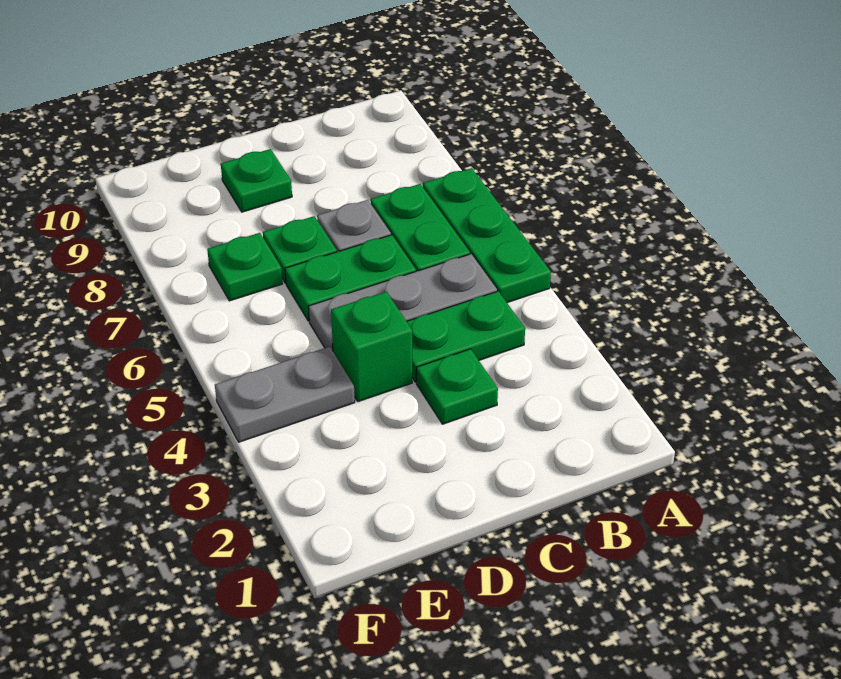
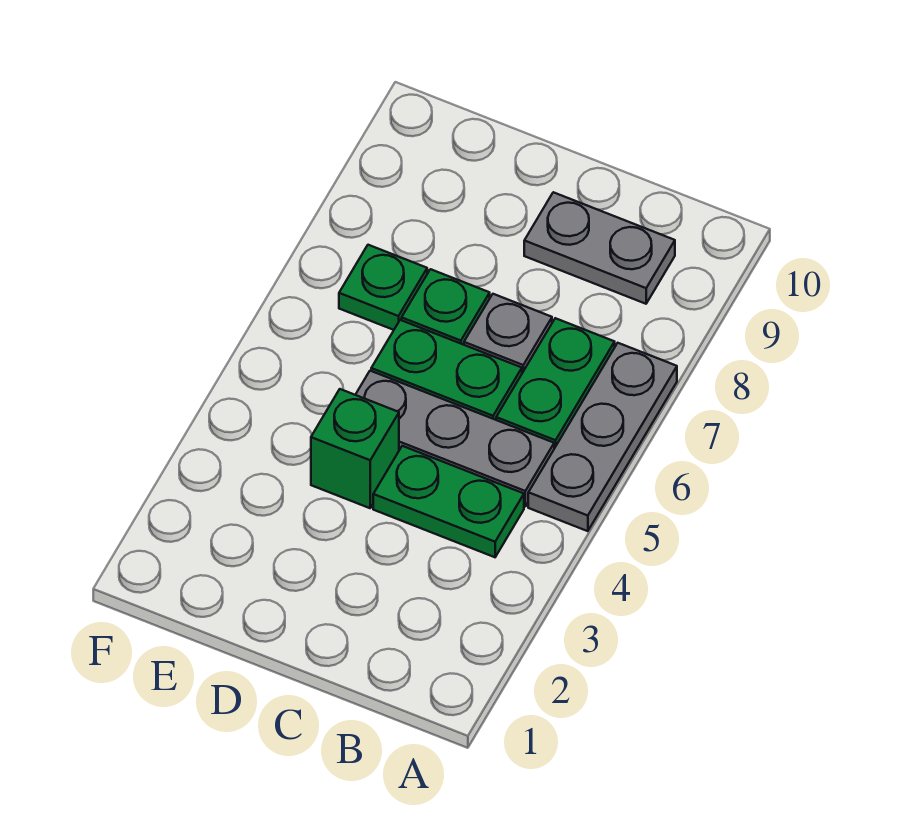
green plate A5:A7 level 1 -> grey plate A5:A7 level 1
green plate C3 level 1 -> none
green plate D9 level 1 -> none
grey plate E4:F4 level 1 -> grey plate B9:C9 level 1

